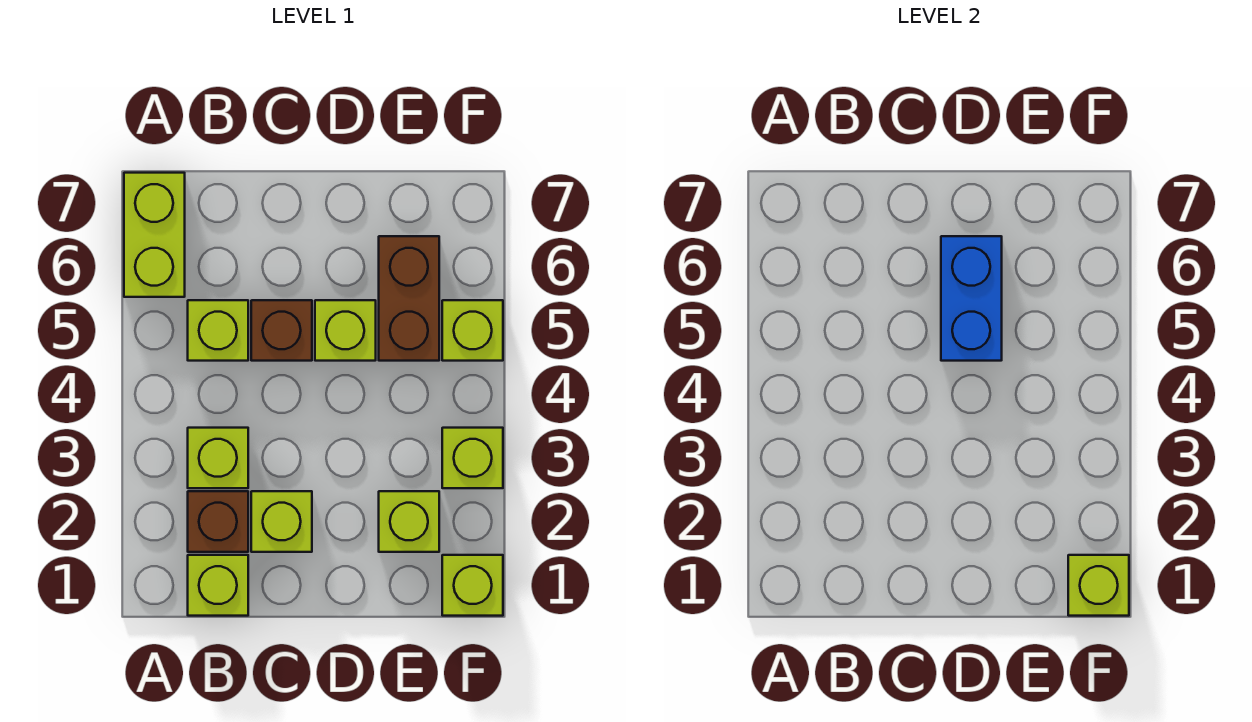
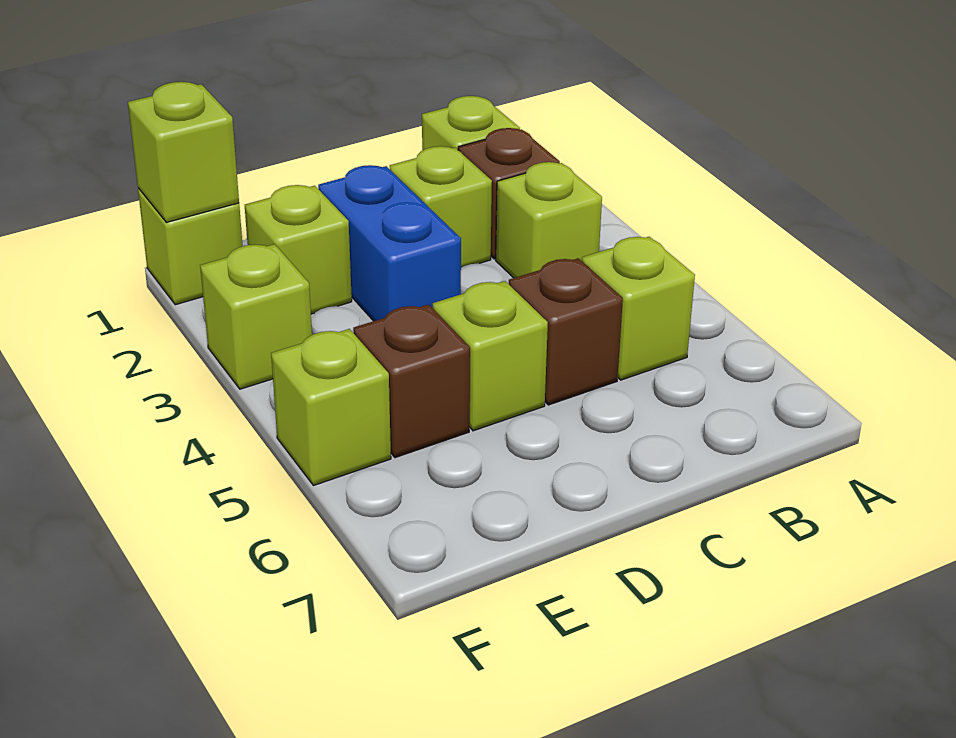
lime brick A6:A7 level 1 -> none
blue brick D5:D6 level 2 -> blue brick D2:D3 level 1
brown brick E5:E6 level 1 -> brown brick E5 level 1

